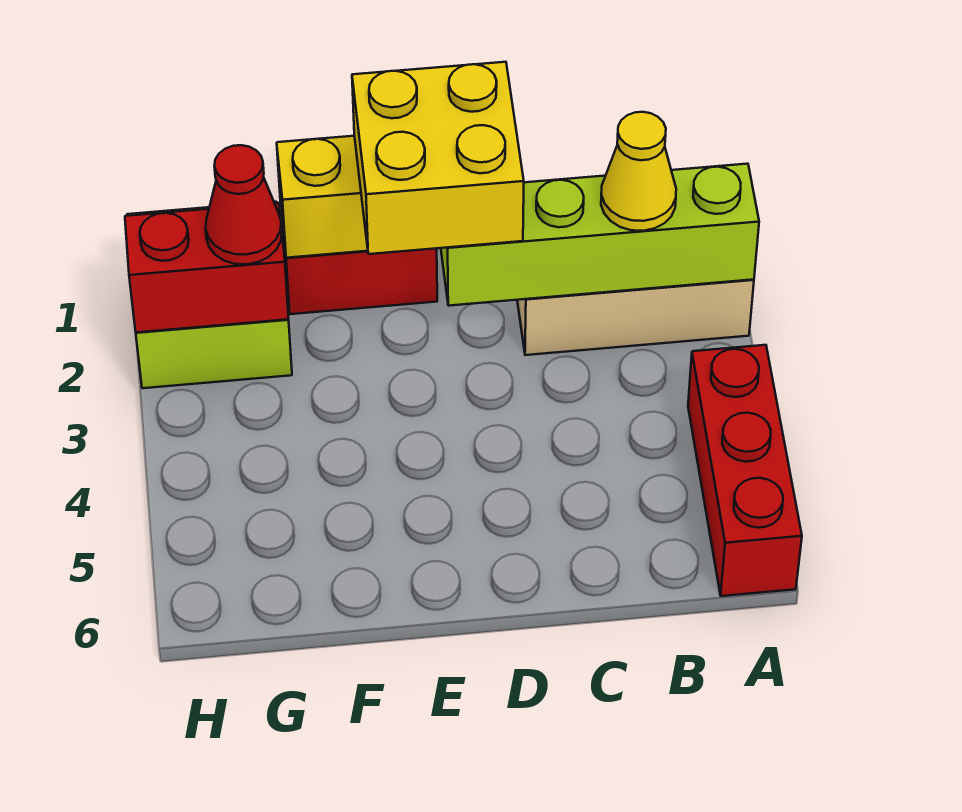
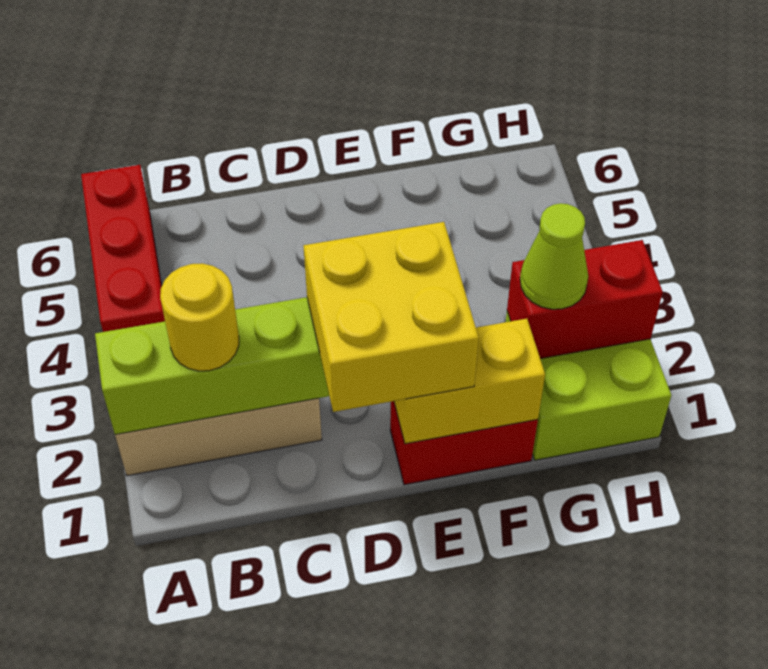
yellow cone B2 level 3 -> yellow round brick B2 level 3
red cone G2 level 3 -> lime cone G2 level 3

